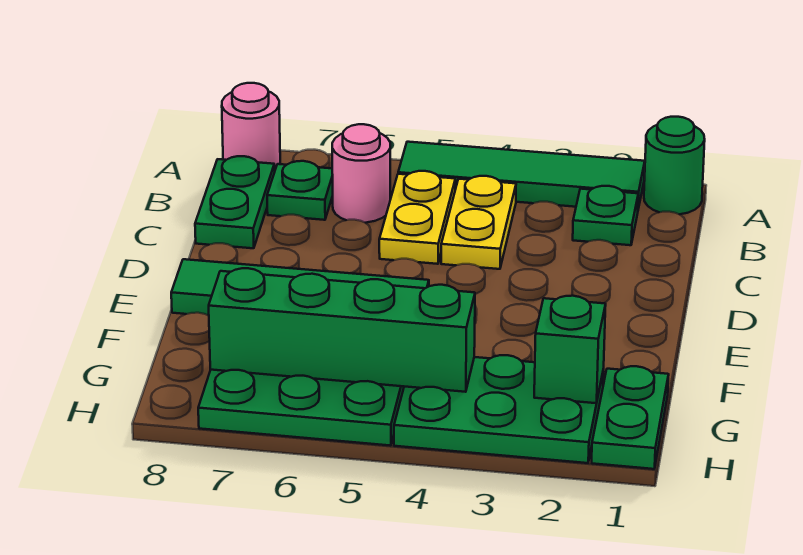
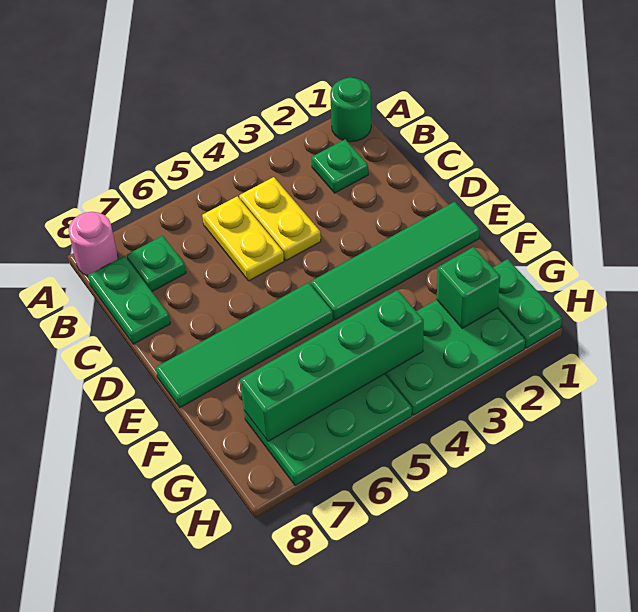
green tile A2:A5 level 1 -> green tile E1:E4 level 1
pink round brick B6 level 1 -> none

